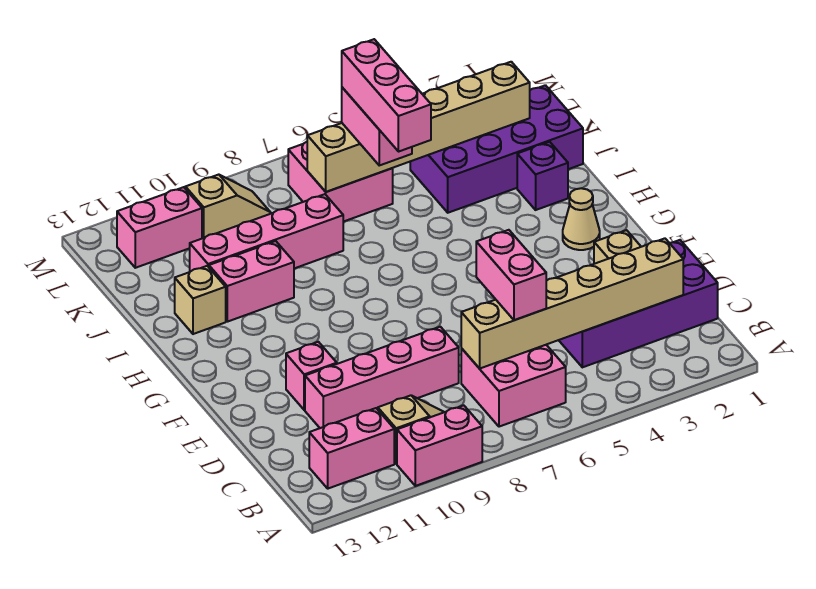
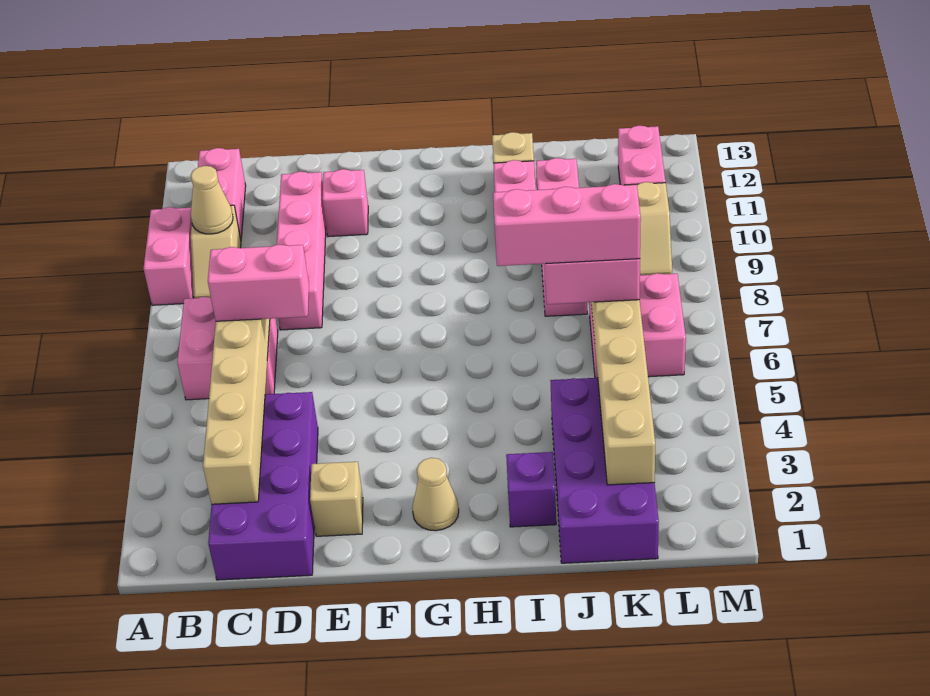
none -> tan cone B10 level 2

